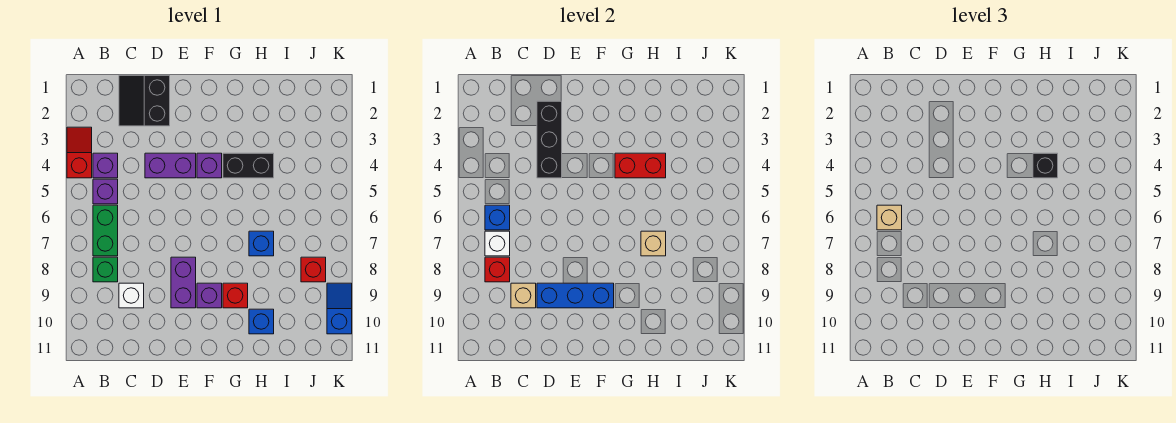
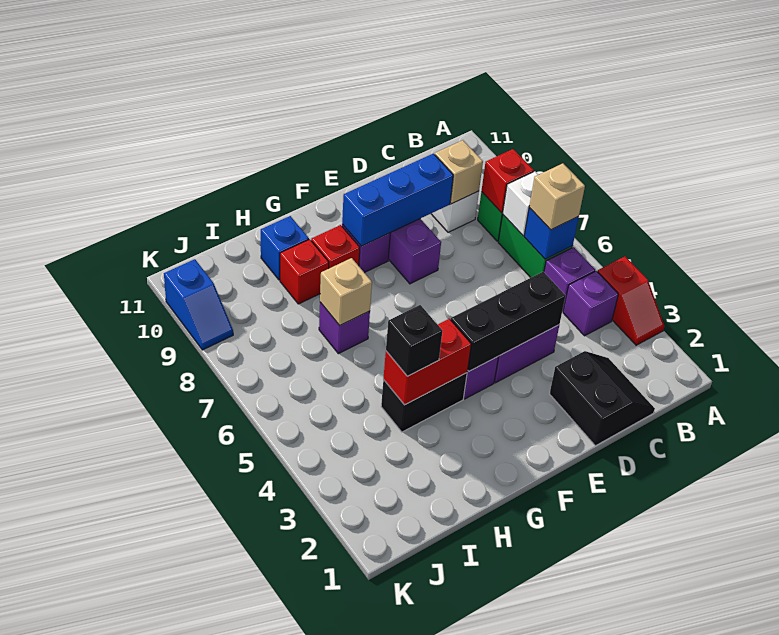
black brick D2:D4 level 2 -> black brick D4:F4 level 2
blue brick H7 level 1 -> purple brick H7 level 1
red brick J8 level 1 -> red brick H9 level 1

